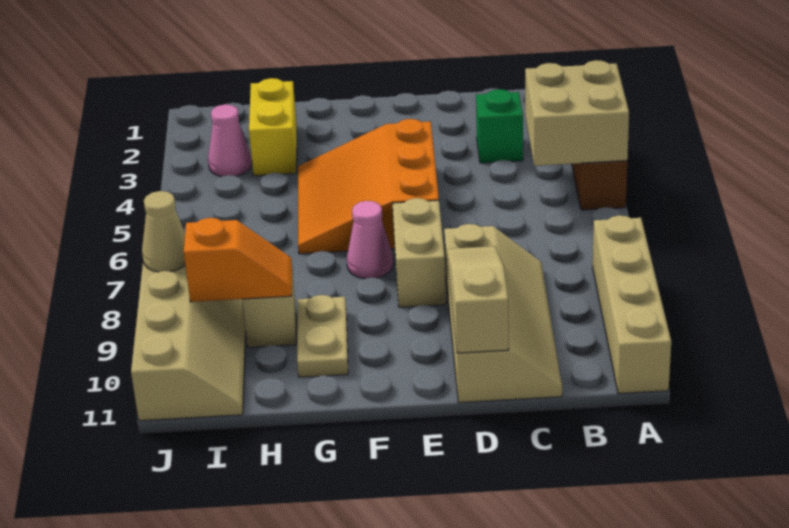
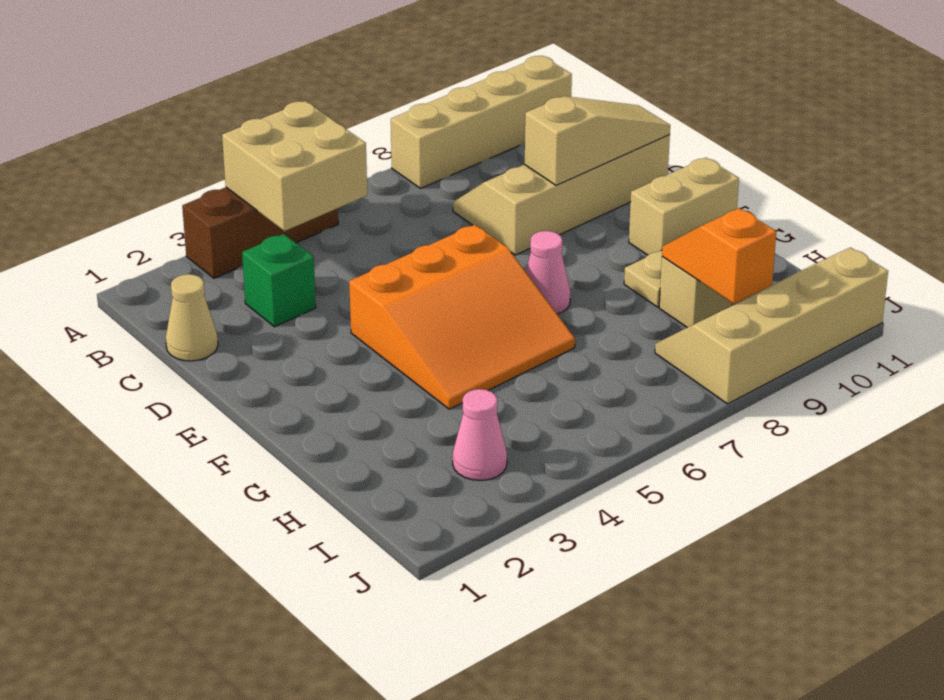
tan slope D9:D11 level 2 top 11 -> tan slope D9:D11 level 2 top 9
tan brick E7:E8 level 1 -> tan brick F10:F11 level 1
yellow brick H2:H3 level 1 -> none
tan cone J8 level 2 -> tan cone C1 level 1

